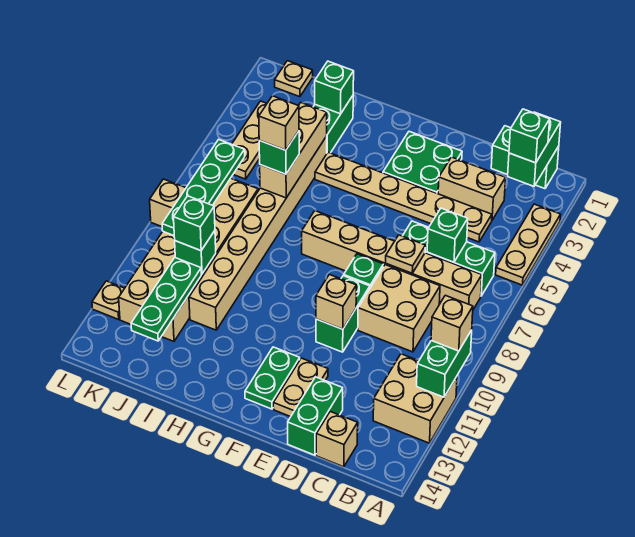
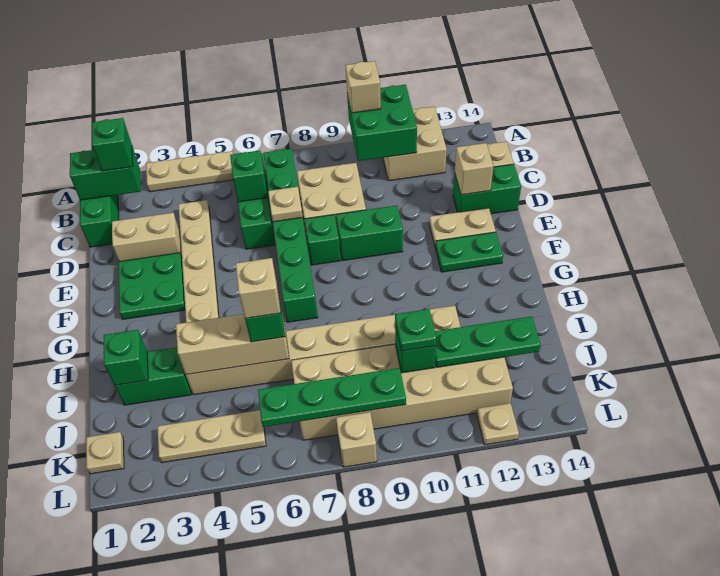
green brick A10:A11 level 2 -> green brick A10:B11 level 2
tan brick B7:G7 level 1 -> green brick B7:G7 level 1
tan brick C3:D3 level 1 -> tan brick D2:D3 level 1
tan brick E10 level 2 -> tan brick D13 level 2
green brick J10 level 3 -> green plate J10 level 3

